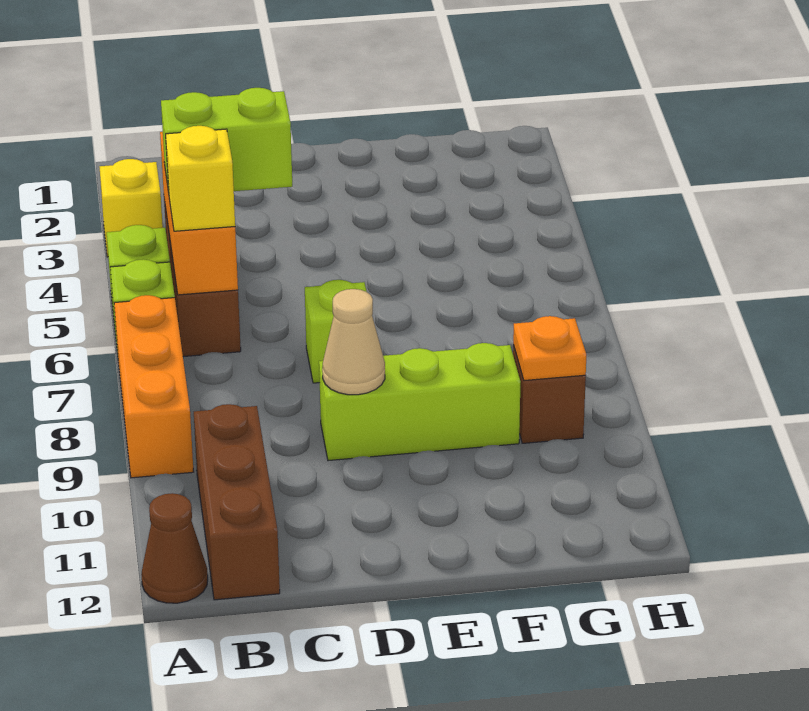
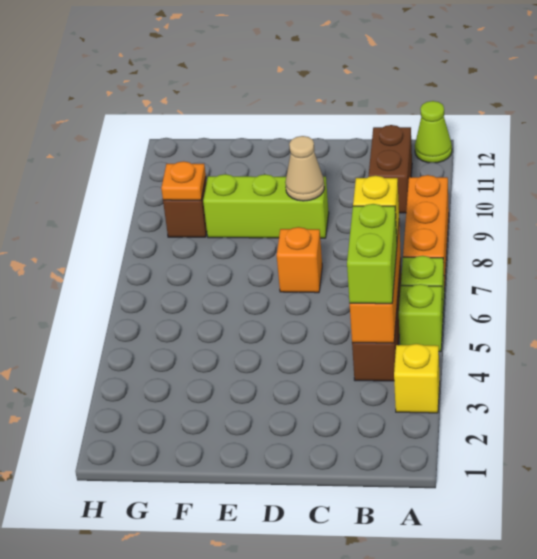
brown cone A12 level 1 -> lime cone A12 level 1
lime brick B5:C5 level 3 -> lime brick B4:B5 level 3
brown brick B10:B12 level 1 -> brown brick B10:B11 level 1
lime brick D7 level 1 -> orange brick D7 level 1

